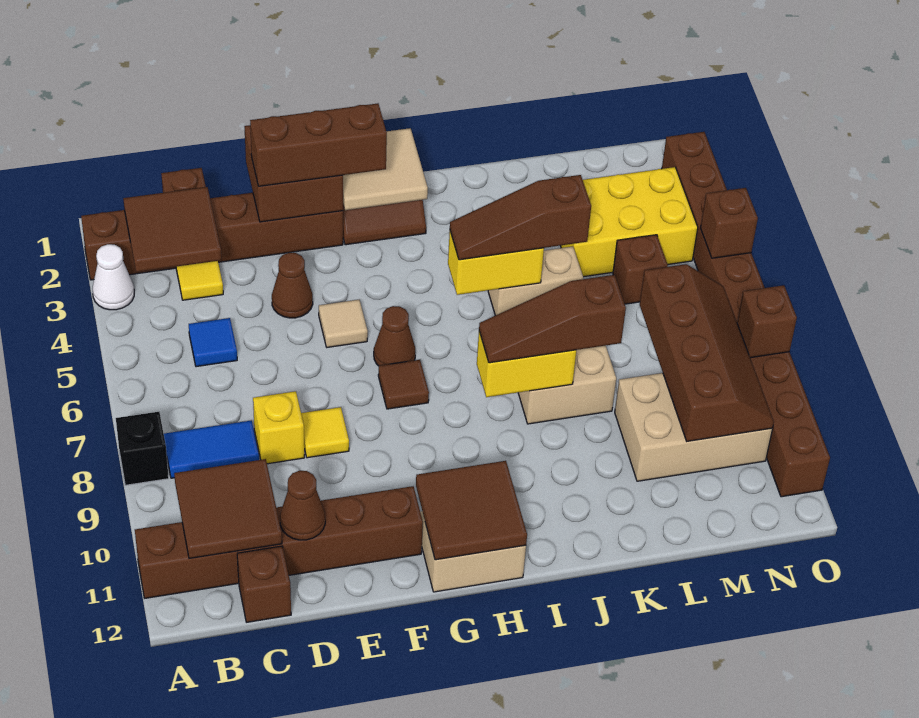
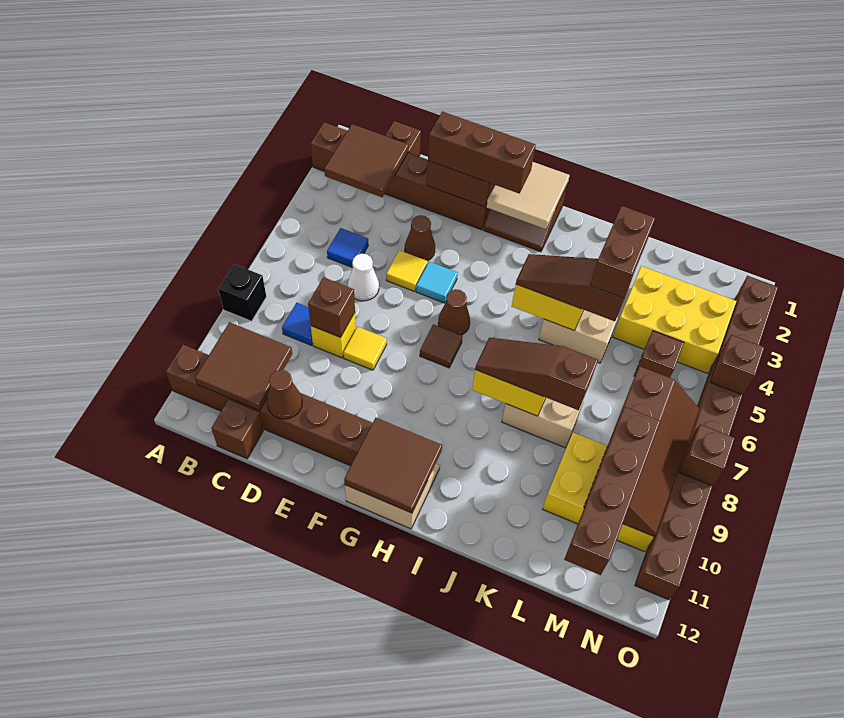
white cone A3 level 1 -> white cone D6 level 1
blue tile B8:C8 level 1 -> blue tile C8 level 1
yellow tile C3 level 1 -> yellow tile E5 level 1
none -> brown brick D8 level 2
tan tile F5 level 1 -> cyan tile F5 level 1
none -> brown brick K4:K5 level 4
tan brick L9:N10 level 1 -> yellow brick L9:N10 level 1
none -> brown brick M9:M12 level 3

